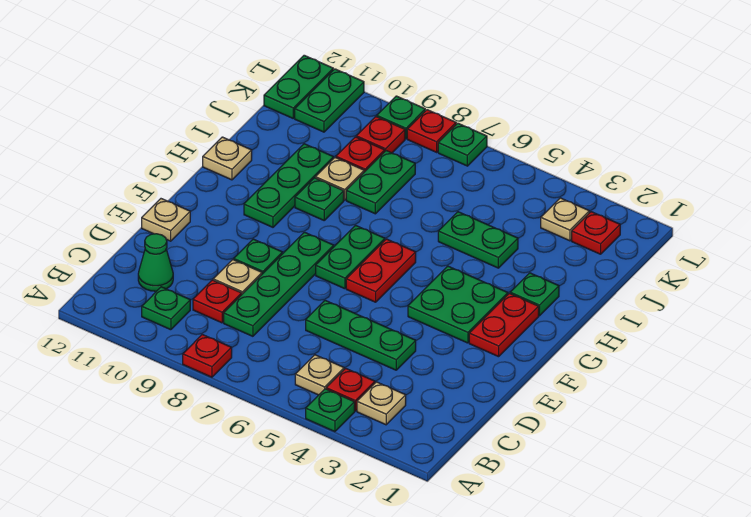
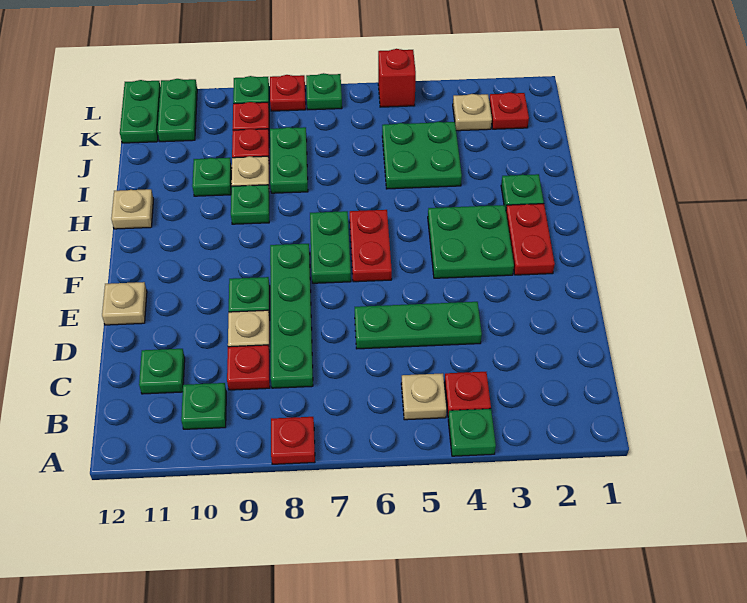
tan plate B3 level 1 -> none
green cone C11 level 1 -> green plate C11 level 1
green plate G10:I10 level 1 -> green plate I10 level 1
green plate I4:I5 level 1 -> green plate I4:J5 level 1
none -> red brick L5 level 1

